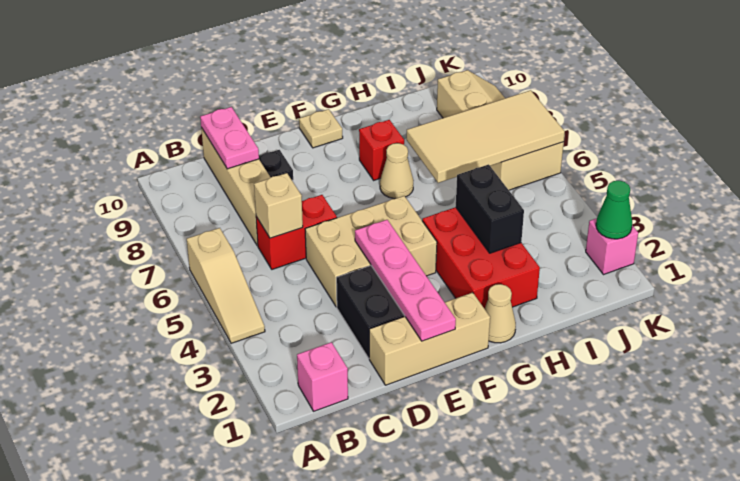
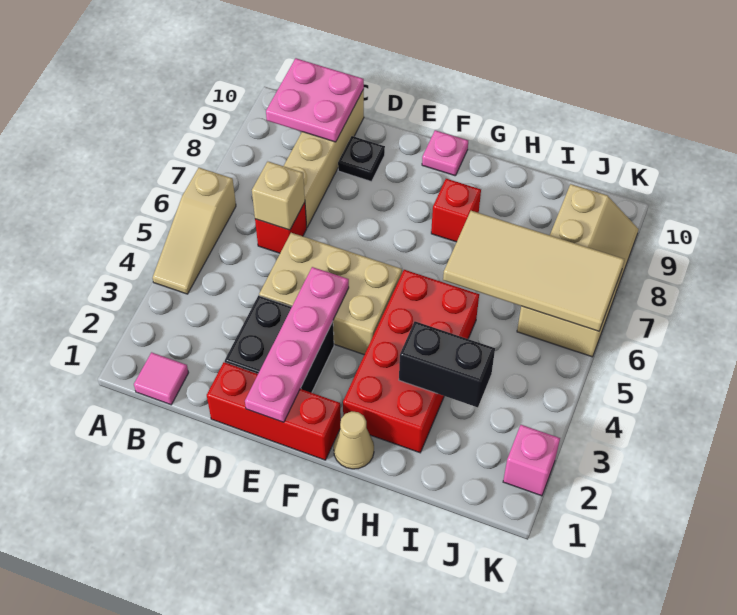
pink brick B1 level 1 -> pink tile B1 level 1
red brick C6:D6 level 1 -> red brick C6 level 1
pink plate C9:C10 level 2 -> pink plate B9:C10 level 2
tan brick D1:F1 level 1 -> red brick D1:F1 level 1
tan plate F10 level 1 -> pink plate F10 level 1
red brick G2:H4 level 1 -> red brick G2:H5 level 1
tan cone G7 level 1 -> none
black brick H3:H4 level 2 -> black brick H3:I3 level 2
green cone K2 level 2 -> none

